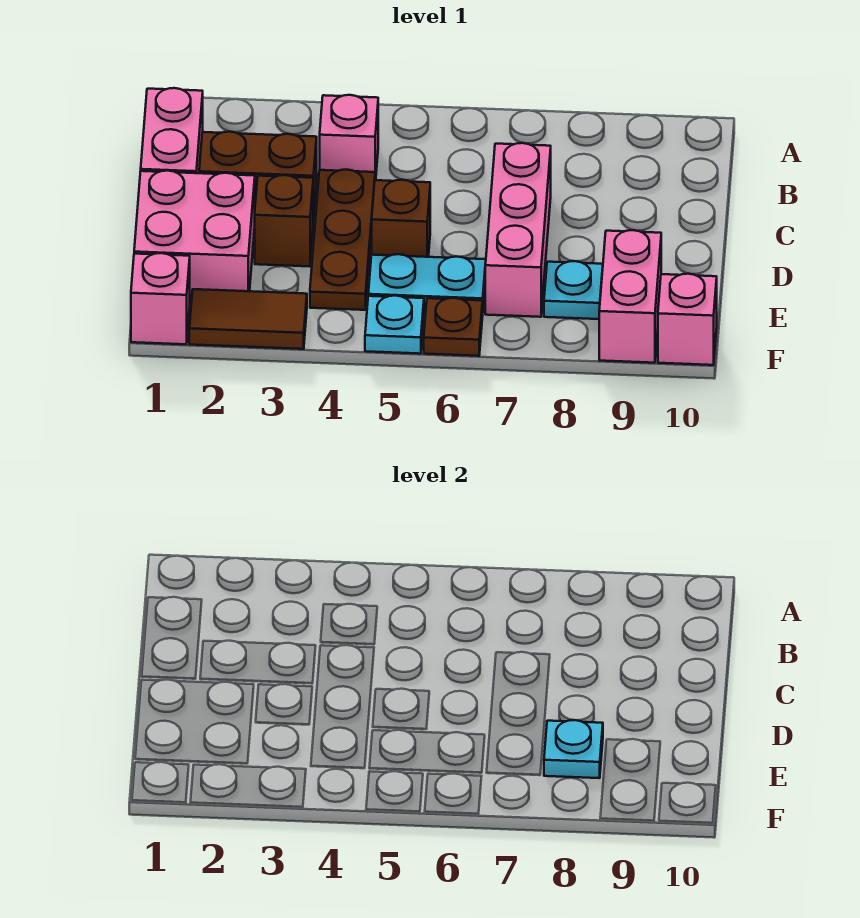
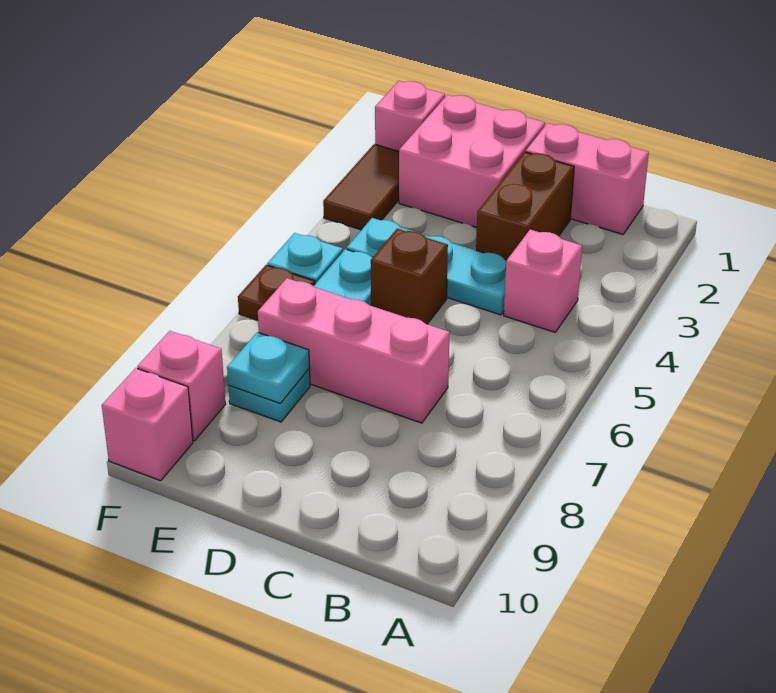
brown plate C4:E4 level 1 -> cyan plate C4:E4 level 1
brown brick D3 level 1 -> none
pink brick E9:F9 level 1 -> pink brick F9 level 1

